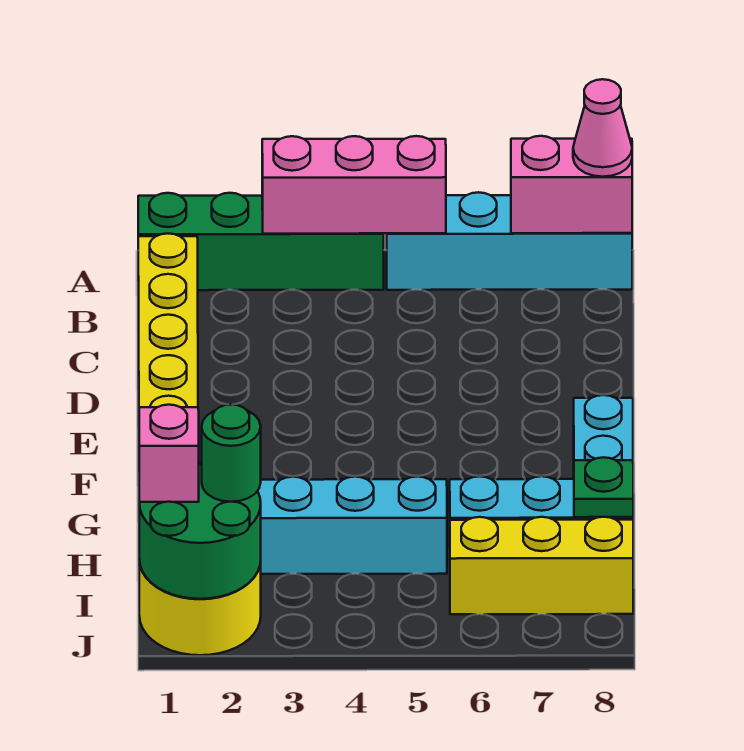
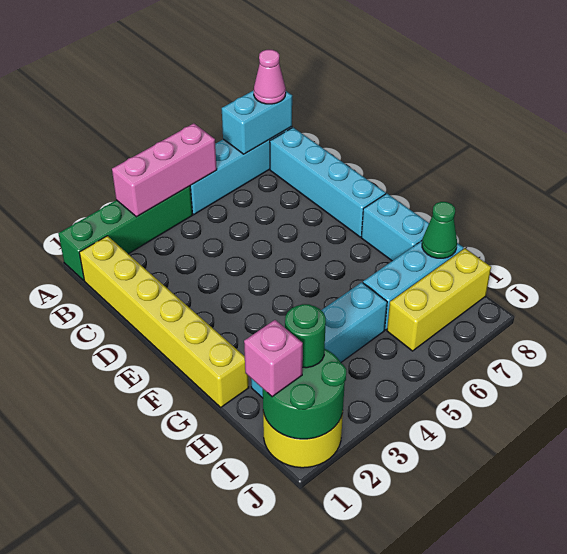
pink brick A7:A8 level 2 -> cyan brick A7:A8 level 2
none -> cyan brick B8:E8 level 1
green plate H8 level 2 -> green cone H8 level 2

